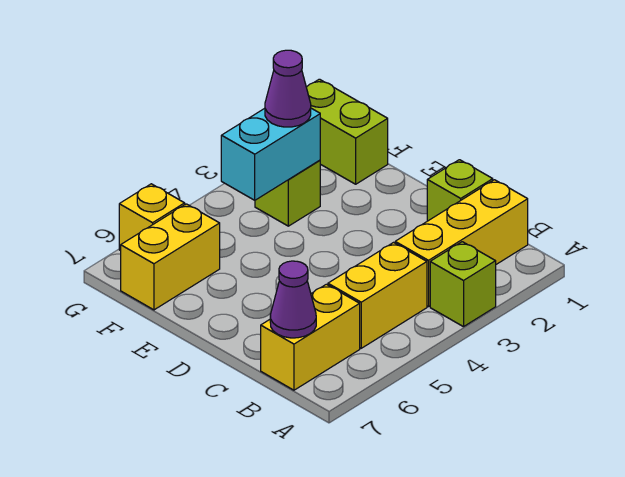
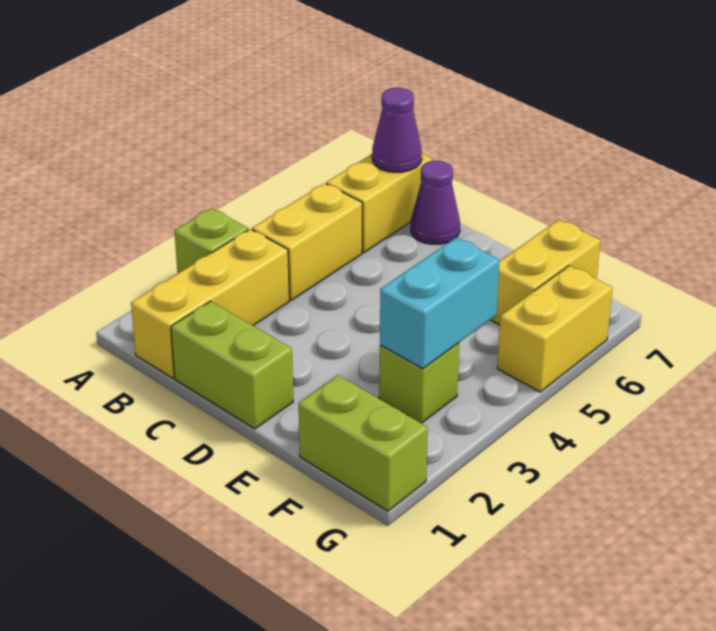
lime brick C1 level 1 -> lime brick C1:D1 level 1
purple cone F3 level 3 -> purple cone C7 level 1
yellow brick G6 level 1 -> yellow brick G5:G6 level 1

